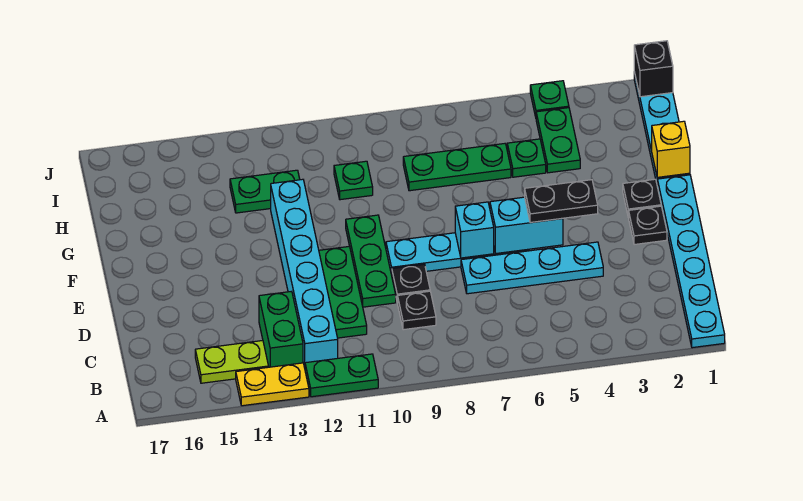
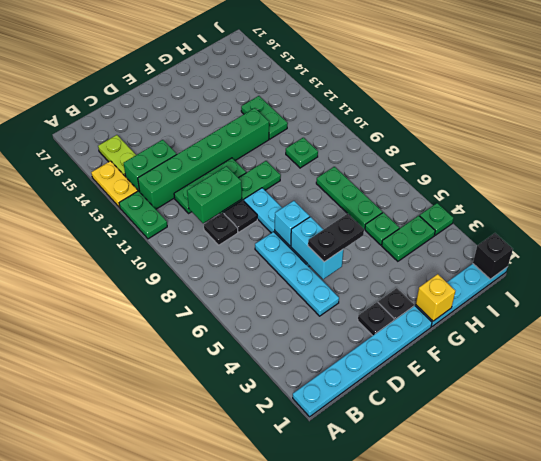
cyan brick B12:G12 level 1 -> green brick B12:G12 level 1
none -> green brick C10:D10 level 2
black plate E4:E5 level 3 -> black plate E5:F5 level 3

